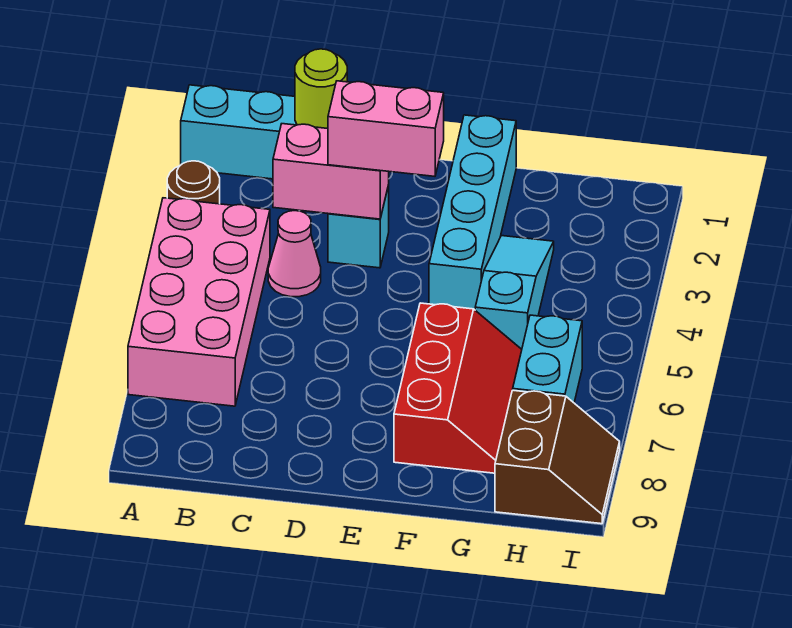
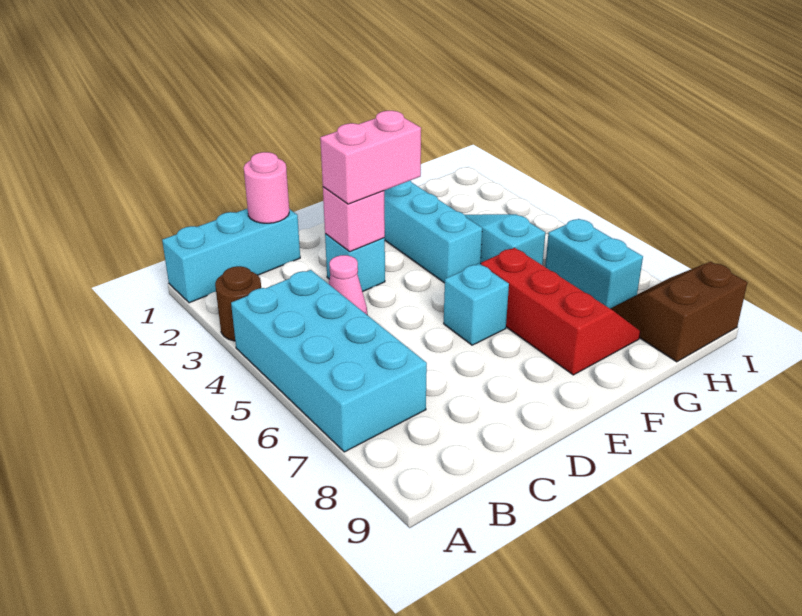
pink brick A4:B7 level 1 -> cyan brick A4:B7 level 1
lime round brick C1 level 2 -> pink round brick C1 level 2
pink brick C3:D3 level 2 -> pink brick D3 level 2
none -> cyan brick E6 level 1
brown slope H8:I9 level 1 top H -> brown slope H8:I9 level 1 top 9

